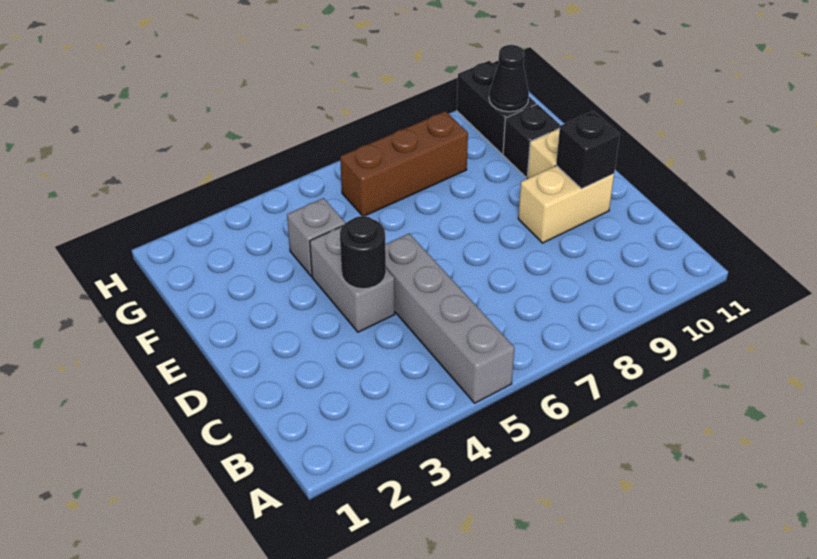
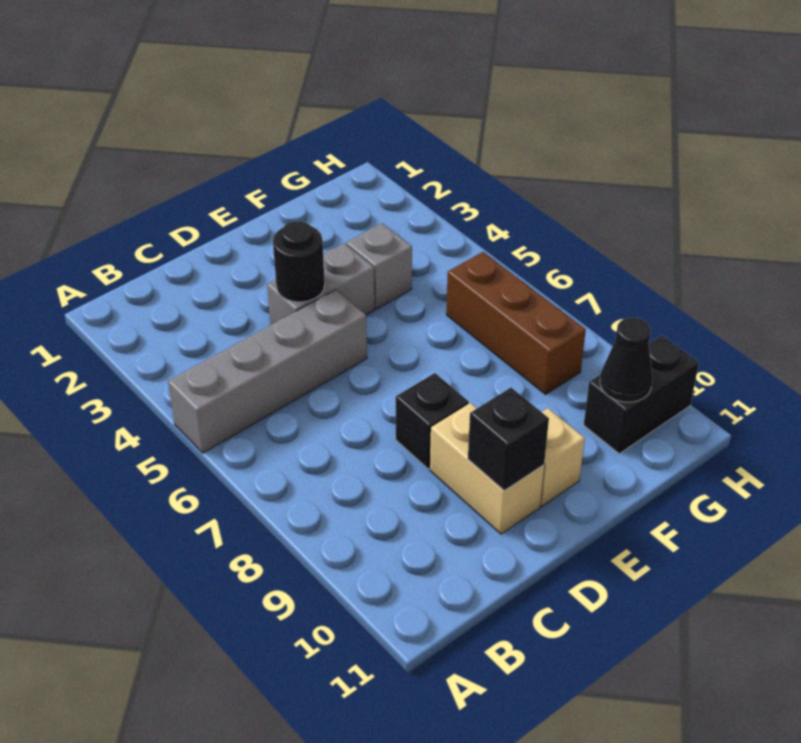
black brick F10 level 1 -> black brick D8 level 1

